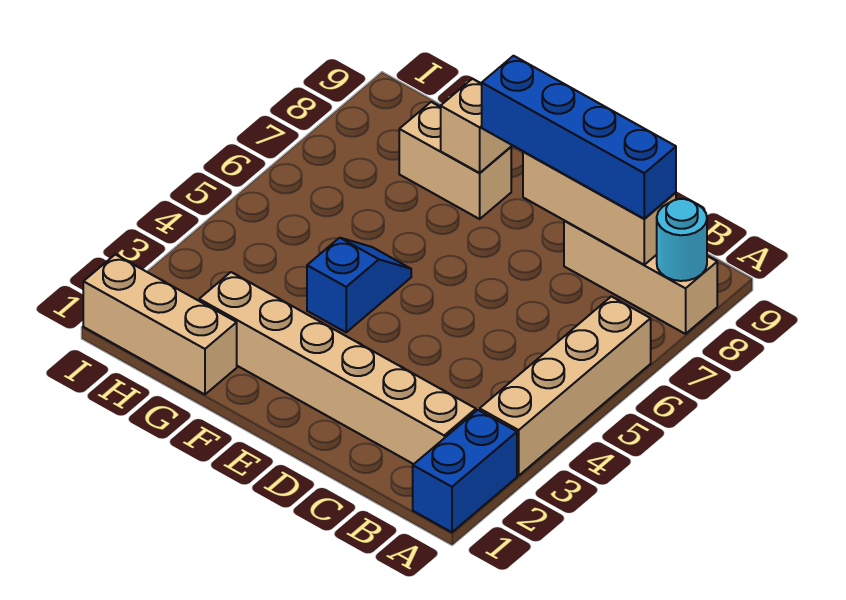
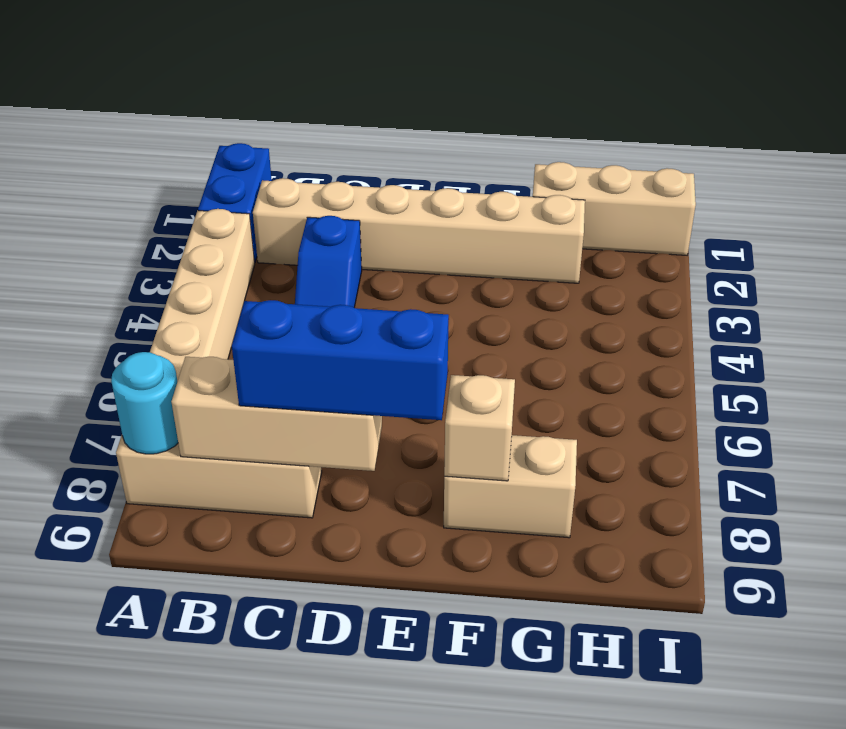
blue brick B8:E8 level 3 -> blue brick C8:E8 level 3
blue slope F4:F5 level 1 top 4 -> blue slope C3:C4 level 1 top 3

